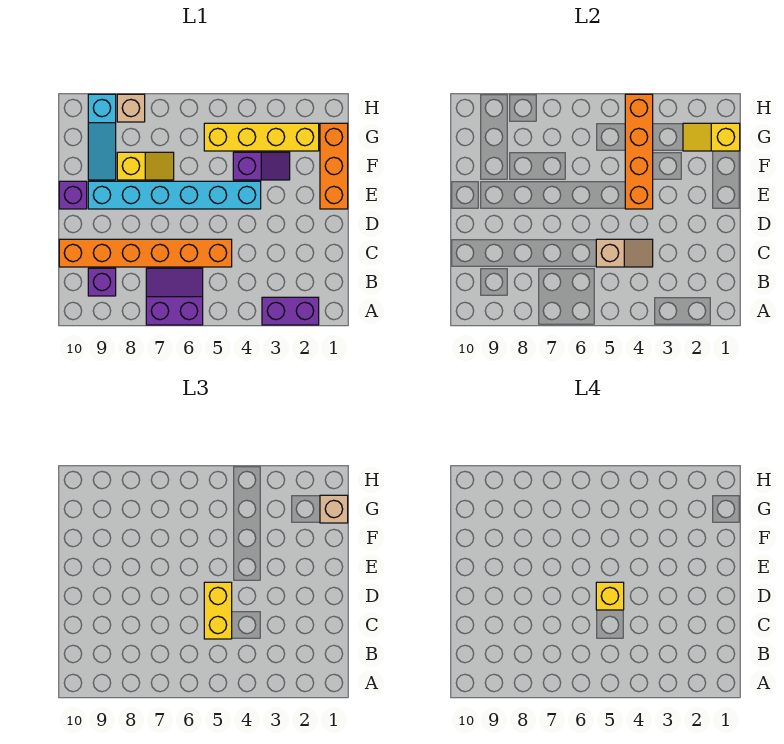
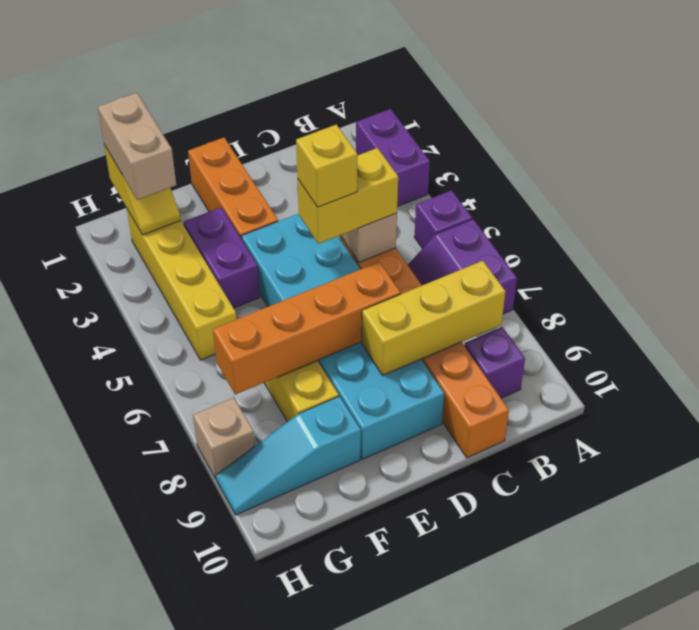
none -> yellow brick B8:D8 level 2
orange brick E1:G1 level 1 -> orange brick E1:E3 level 1
cyan brick E4:E9 level 1 -> cyan brick D4:E9 level 1
orange brick E4:H4 level 2 -> orange brick D7:G7 level 2
purple brick E10 level 1 -> purple brick A5 level 1
purple slope F3:F4 level 1 top 4 -> purple brick F3:F4 level 1
cyan slope F9:H9 level 1 top H -> cyan slope F9:H9 level 1 top F
tan brick G1 level 3 -> tan brick G1:G2 level 3

